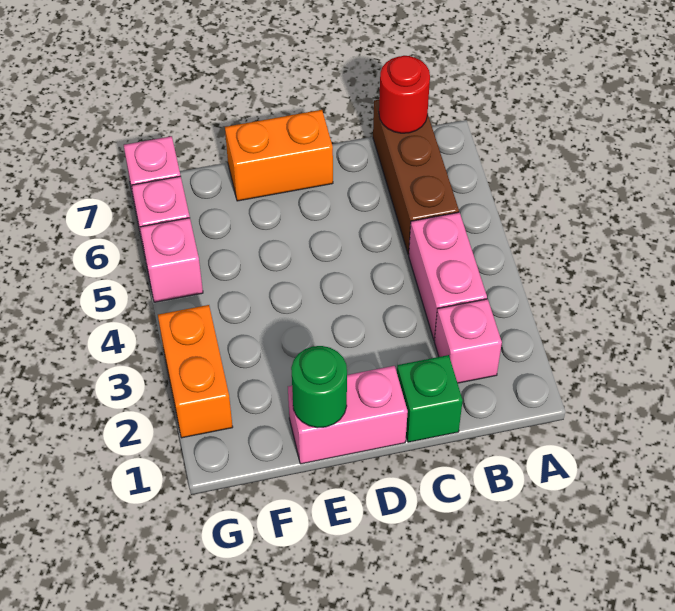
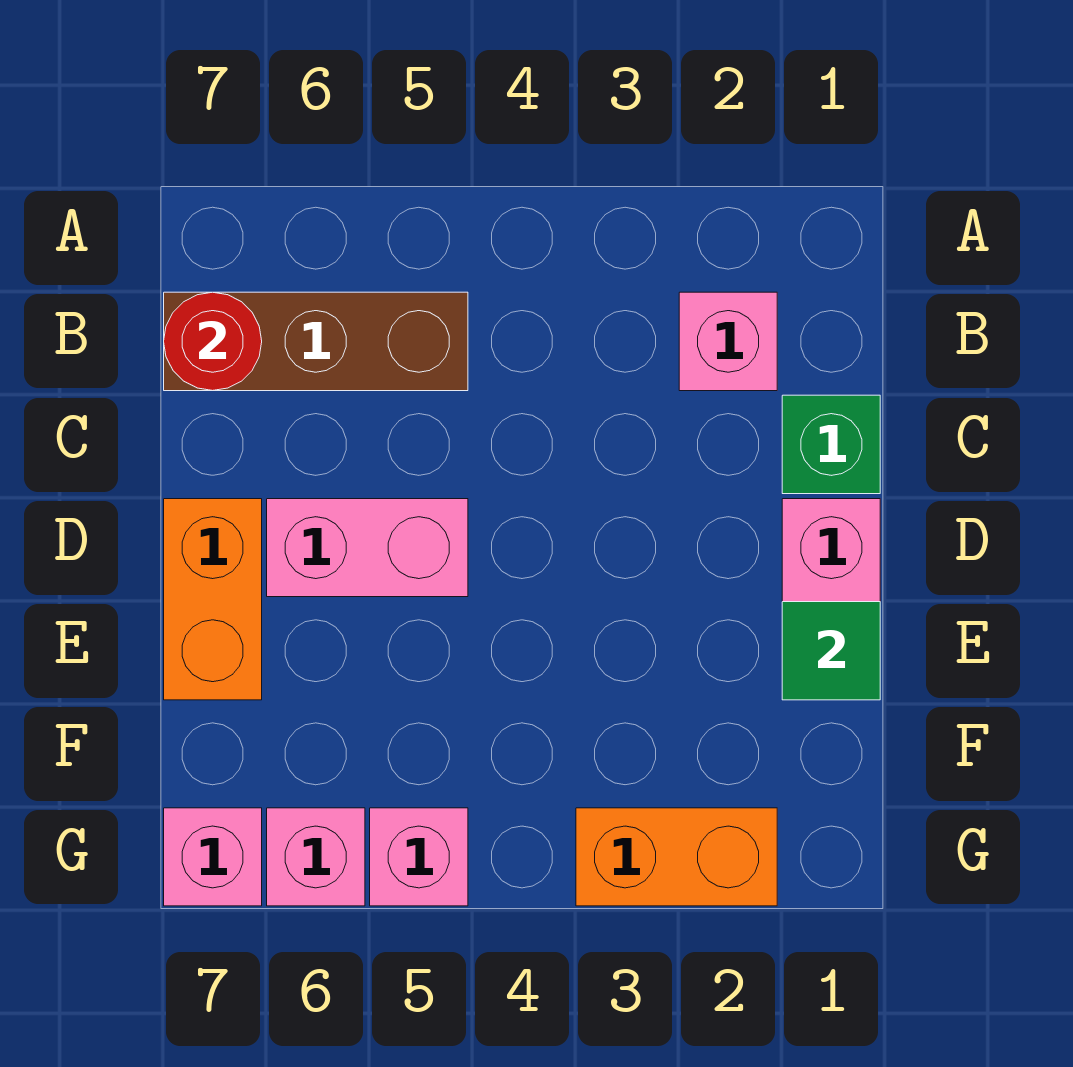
pink brick B3:B4 level 1 -> pink brick D5:D6 level 1
green round brick E1 level 2 -> green tile E1 level 2

